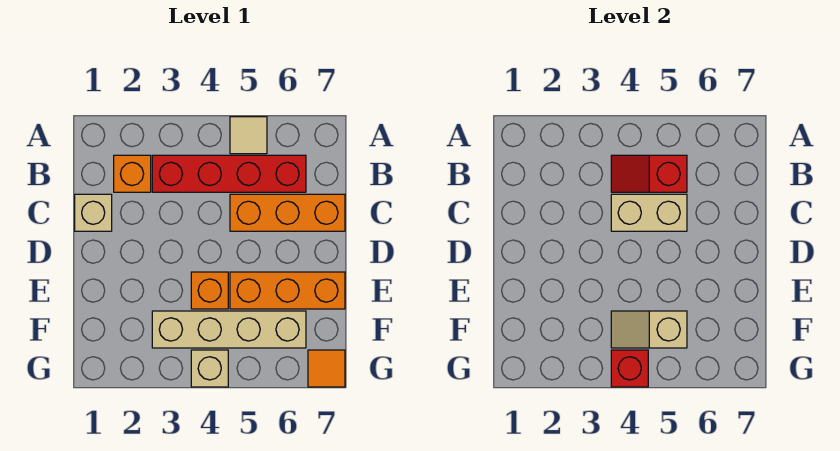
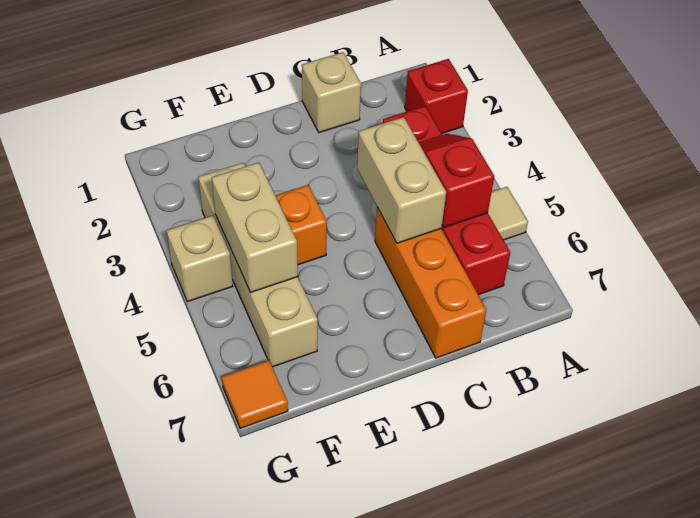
orange brick B2 level 1 -> none
orange brick E5:E7 level 1 -> none
tan slope F4:F5 level 2 top 5 -> tan brick F4:F5 level 2
red brick G4 level 2 -> red brick A2 level 1

